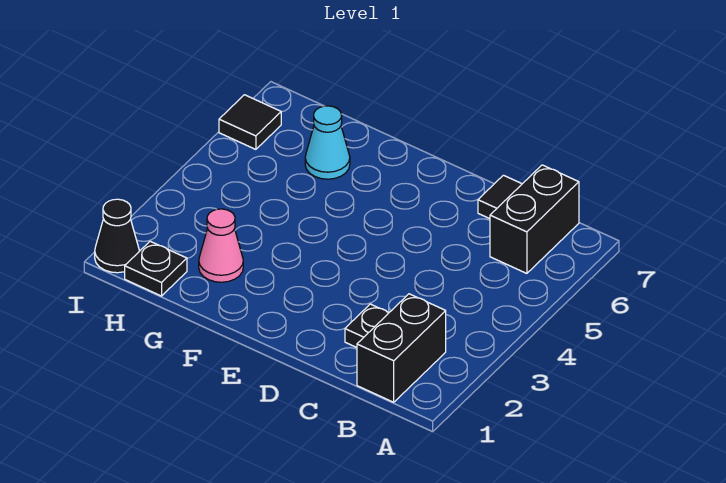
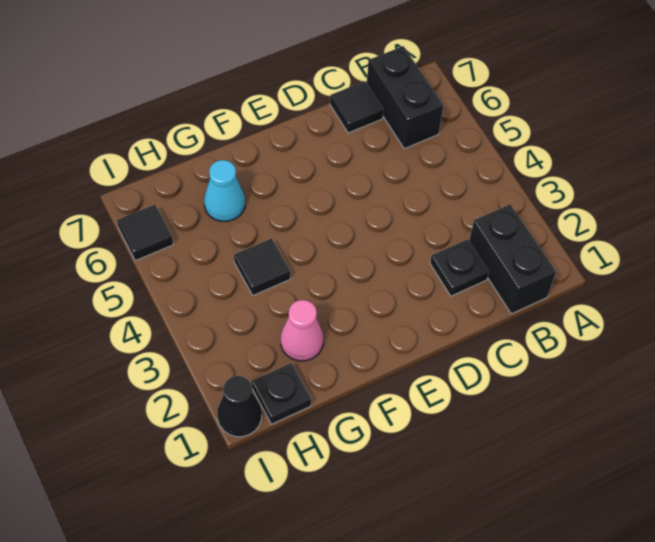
none -> black tile G4 level 1

